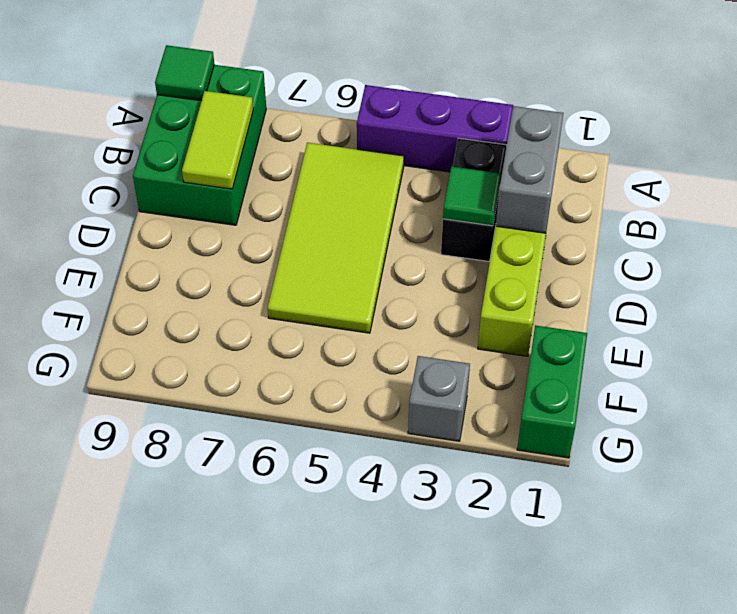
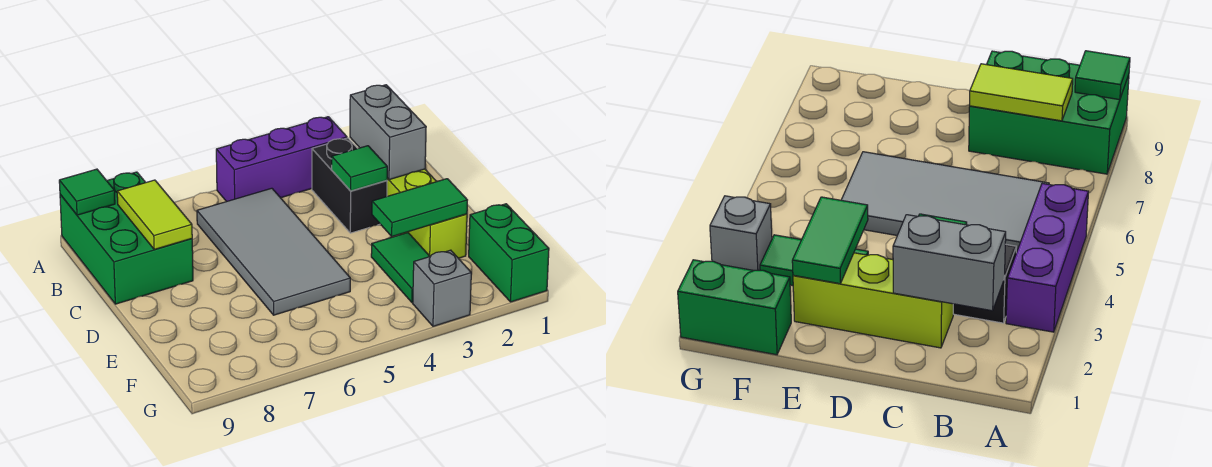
lime tile B5:E6 level 1 -> grey tile B5:E6 level 1
none -> green tile E2:E3 level 2
none -> green tile E3:F3 level 1

